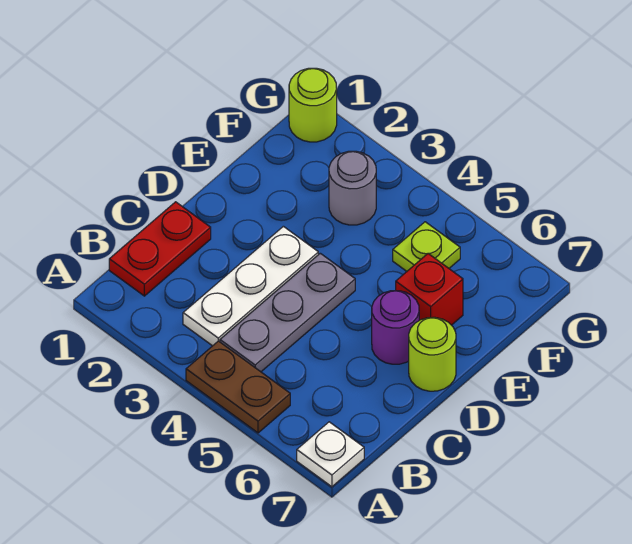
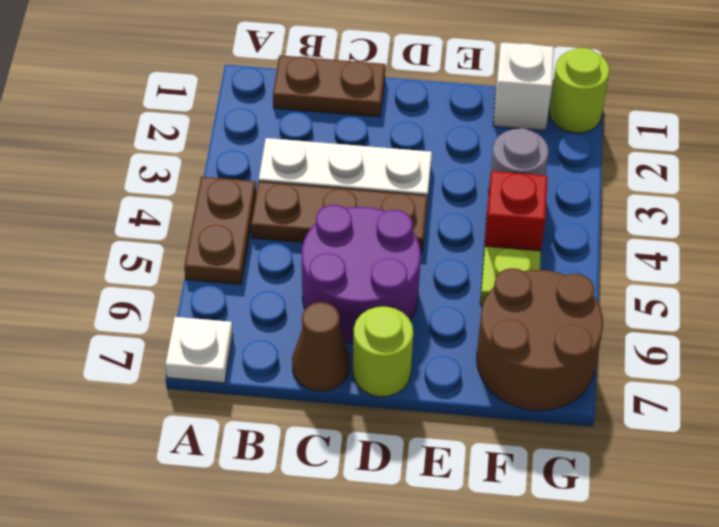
red plate B1:C1 level 1 -> brown plate B1:C1 level 1
grey plate B4:D4 level 1 -> brown plate B4:D4 level 1
none -> brown cone C7 level 1
purple round brick D6 level 1 -> purple round brick C5:D6 level 1
red brick E6 level 1 -> red brick F4 level 1
none -> white brick F1 level 1
none -> brown round brick F6:G7 level 1

